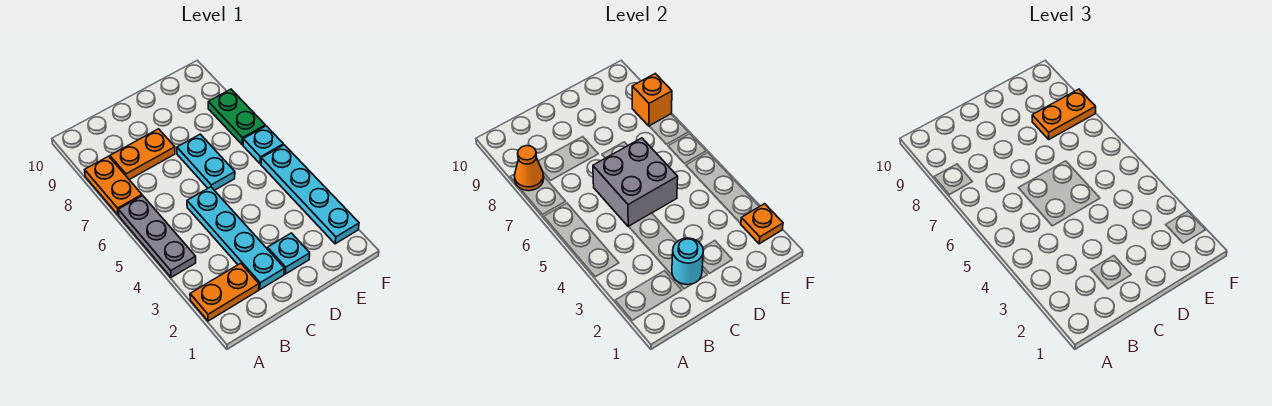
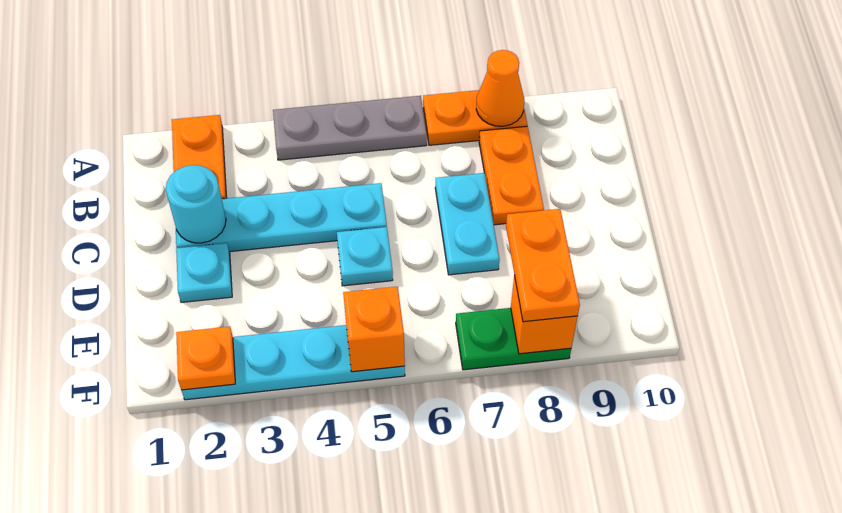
grey brick C5:D6 level 2 -> none
cyan plate D6:D7 level 1 -> cyan plate C7:D7 level 1
none -> orange brick F5 level 2
cyan plate F6 level 1 -> cyan plate D5 level 1

